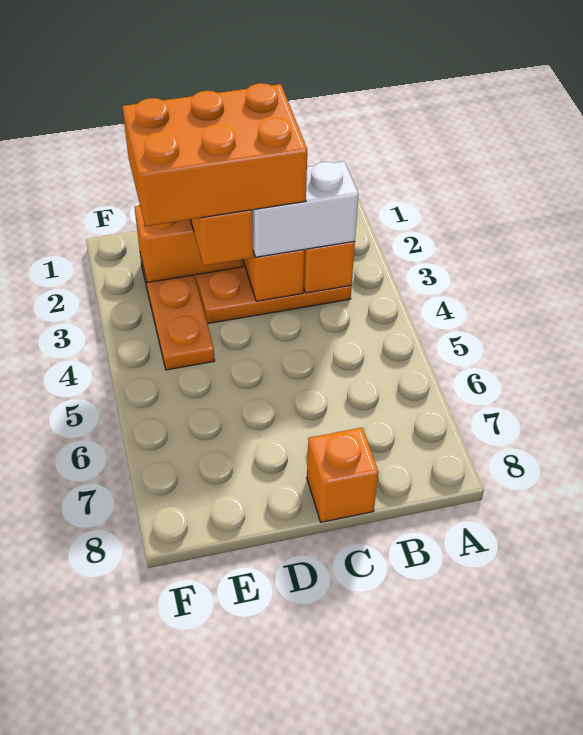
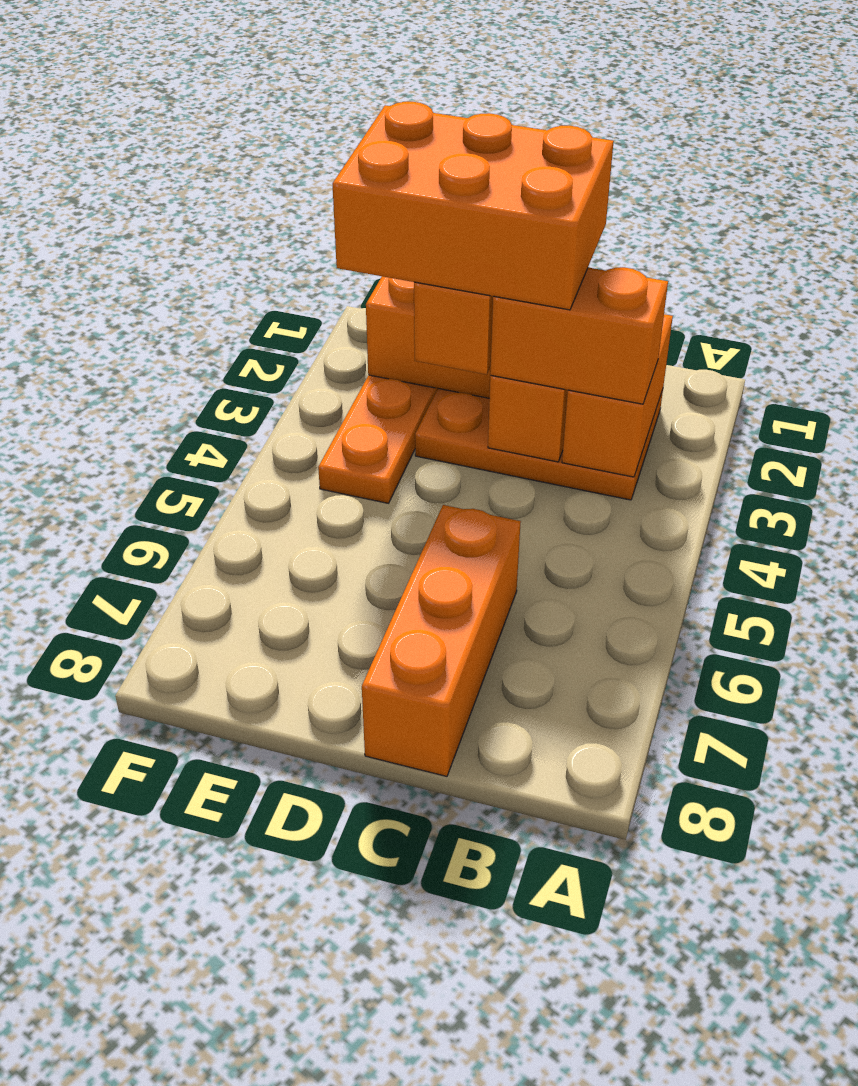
white brick B3:C3 level 3 -> orange brick B3:C3 level 3
orange brick C8 level 1 -> orange brick C6:C8 level 1

